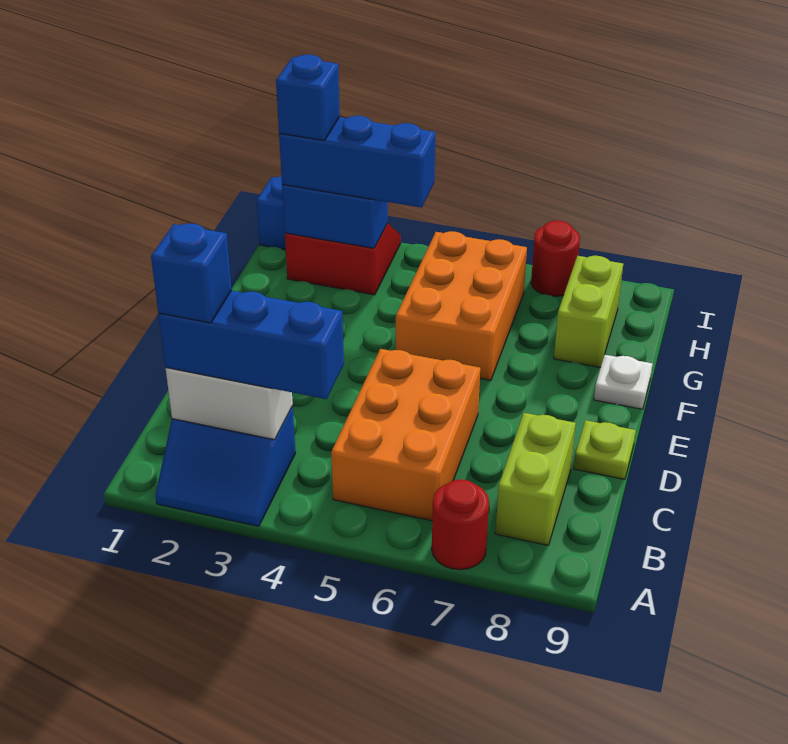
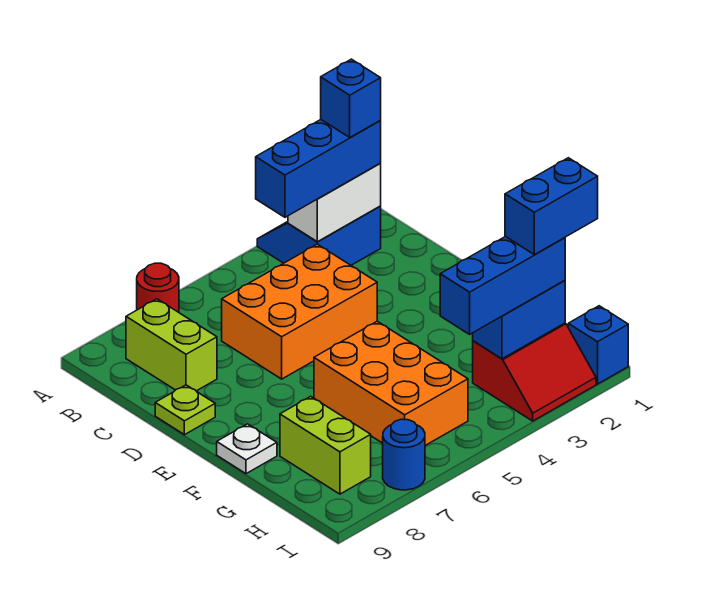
orange brick B5:D6 level 1 -> orange brick C4:D6 level 1
blue brick H2 level 4 -> blue brick H1:H2 level 4
red round brick I7 level 1 -> blue round brick I7 level 1

